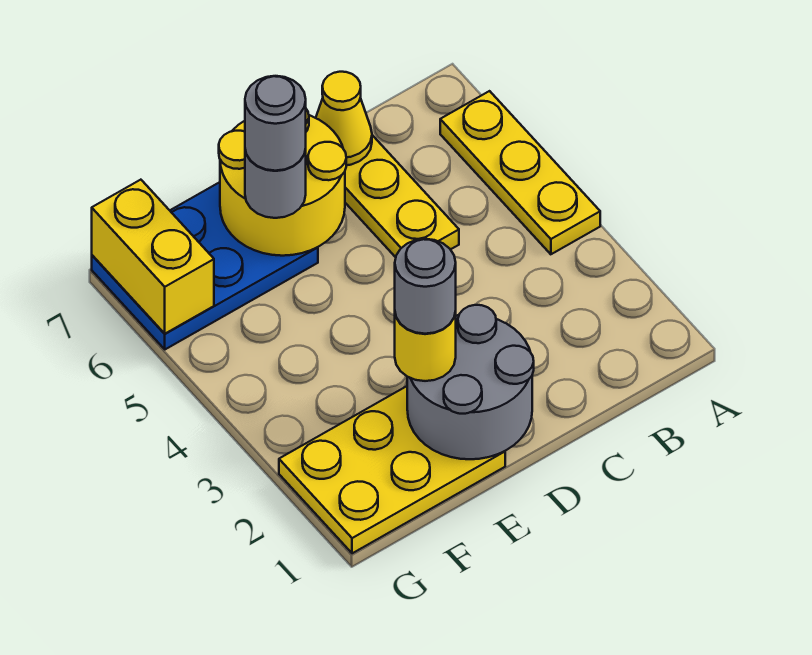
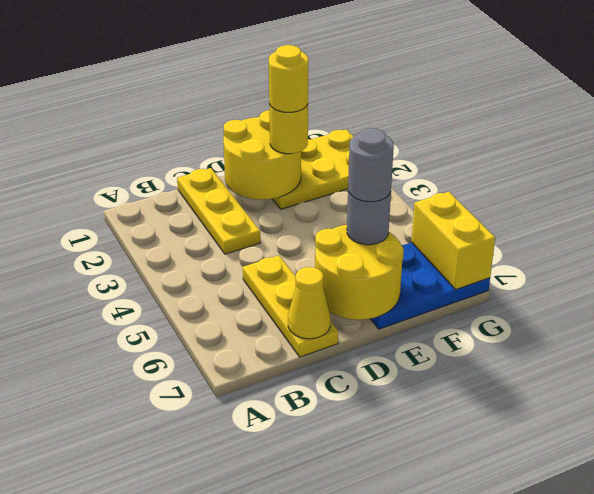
yellow plate A4:A6 level 1 -> yellow plate C1:C3 level 1
grey round brick D1:E2 level 2 -> yellow round brick D1:E2 level 2
grey round brick E2 level 4 -> yellow round brick E2 level 4

